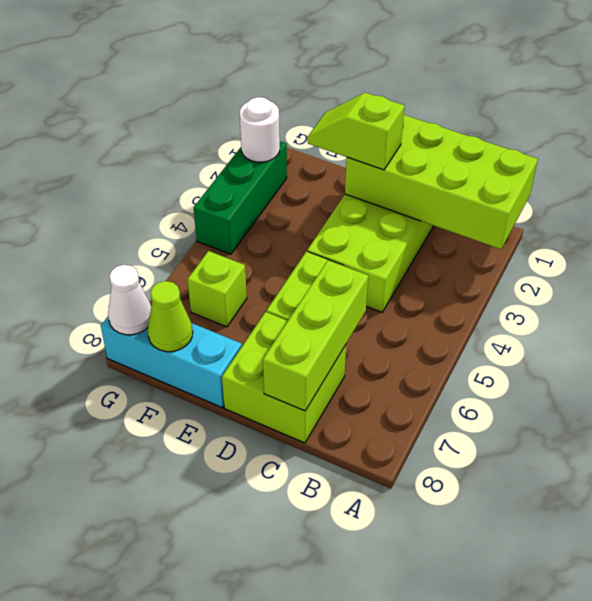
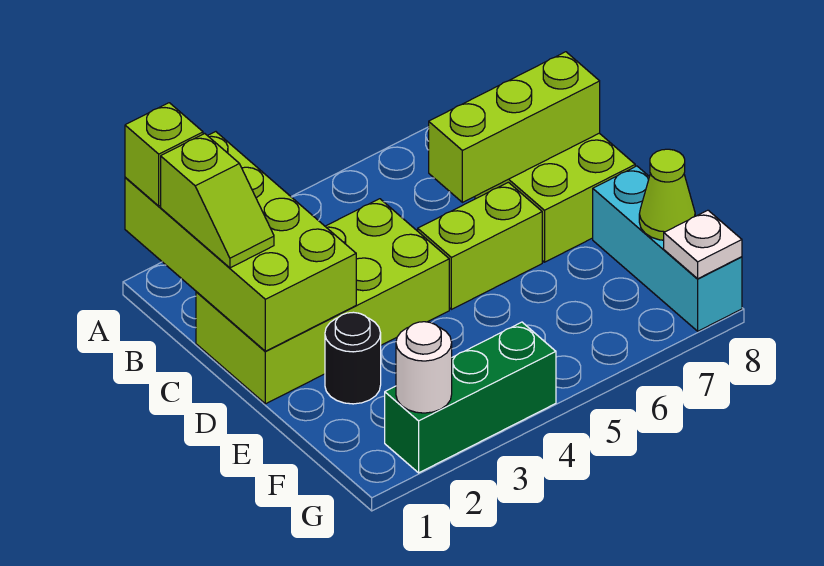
lime slope D2:E2 level 3 top D -> lime slope B1:C1 level 3 top B
none -> black round brick E2 level 1
lime brick F6 level 1 -> lime brick A1 level 3
white cone G8 level 2 -> white plate G8 level 2

